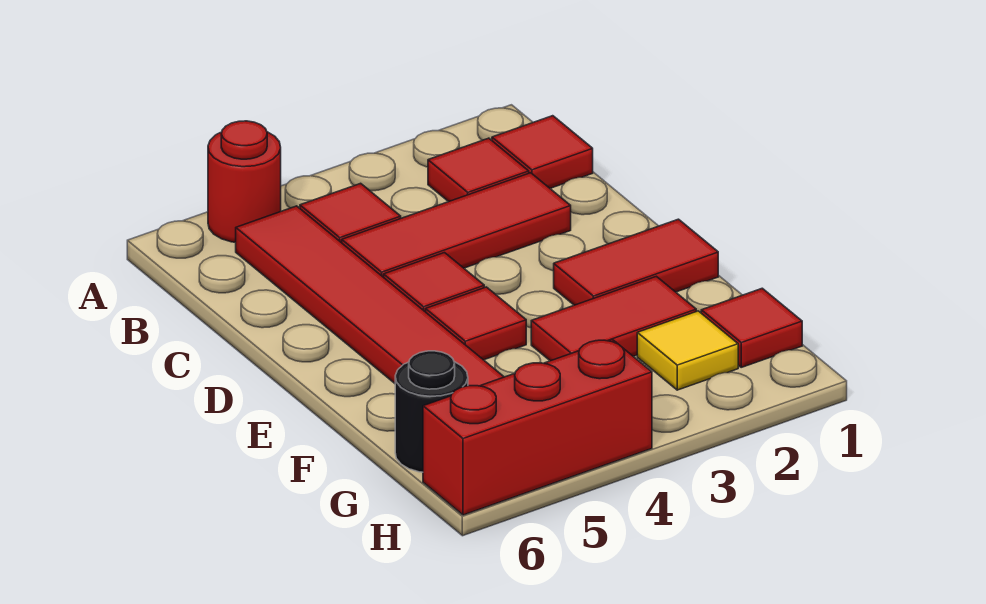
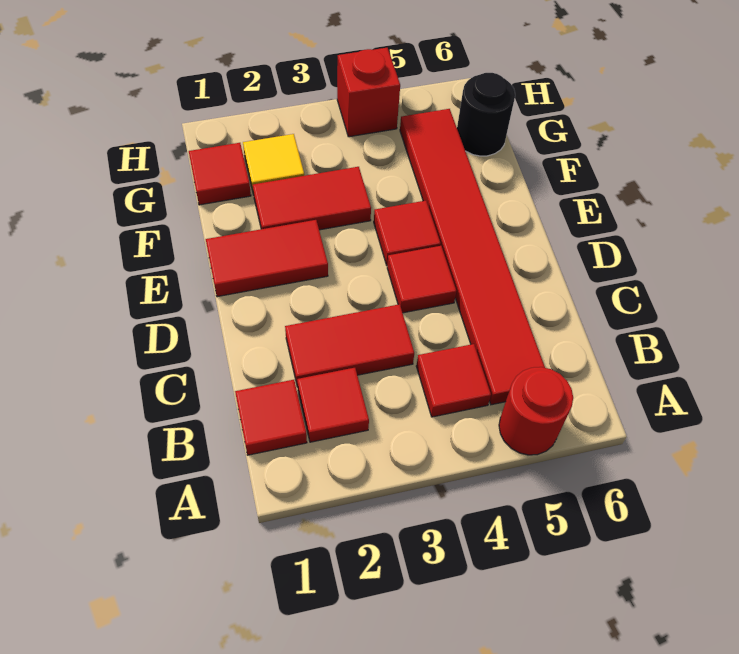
red tile C2:C4 level 1 -> red tile C2:C3 level 1
red brick H4:H6 level 1 -> red brick H4 level 1

